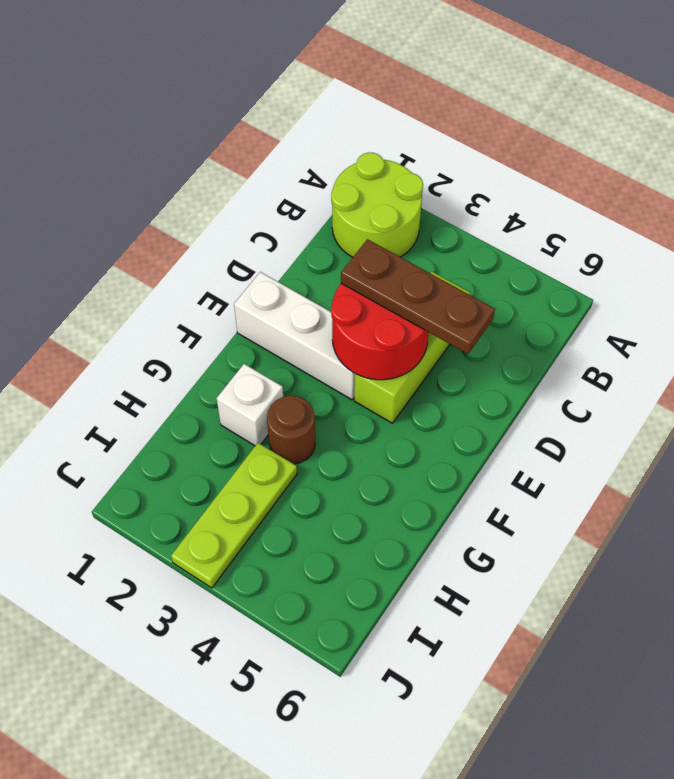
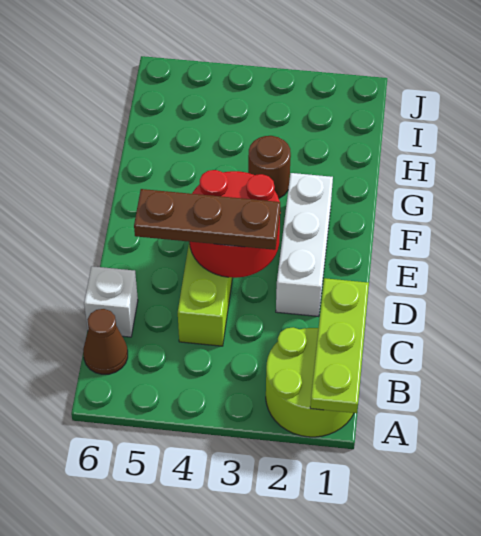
none -> brown cone B6 level 1
white brick E1:E3 level 1 -> white brick D2:F2 level 1
white brick G2 level 1 -> white brick C6 level 1
lime plate H3:J3 level 1 -> lime plate A1:C1 level 2

